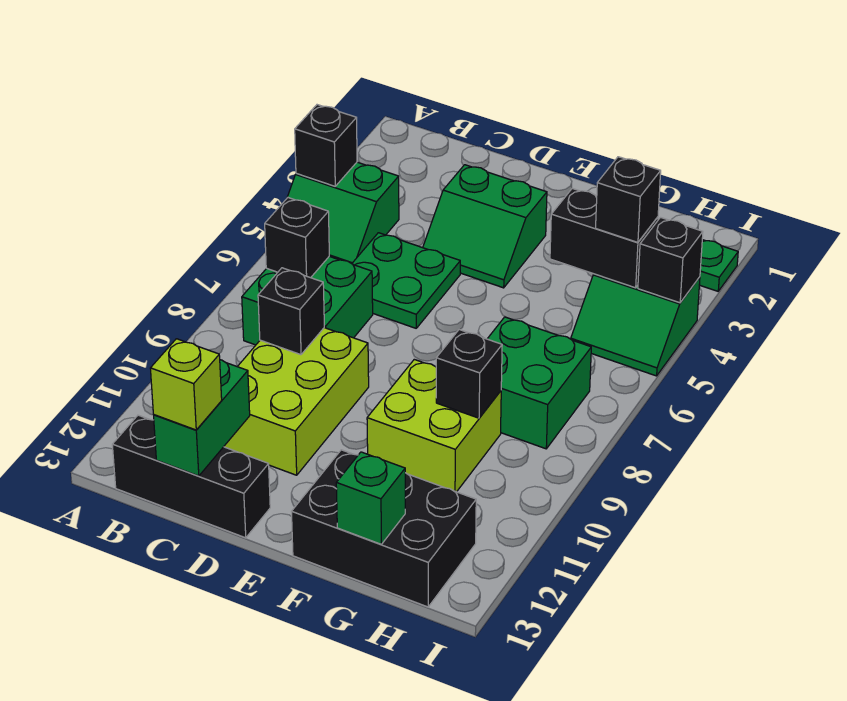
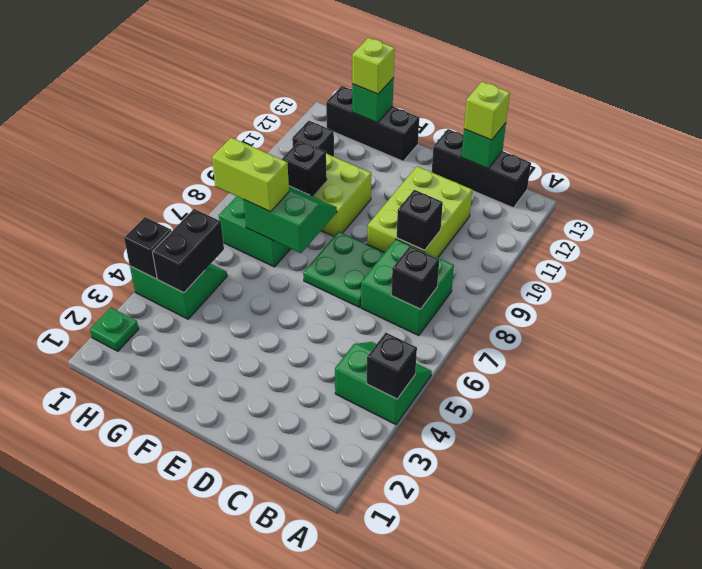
green plate C5:D6 level 1 -> green plate D7:E8 level 1
green brick C12:C13 level 2 -> green brick C13 level 2
green slope D3:E4 level 1 top 3 -> green slope F7:G8 level 2 top 7
black brick F12:H13 level 1 -> black brick F13:H13 level 1
black brick G4:H4 level 2 -> black brick H4:H5 level 2
none -> lime brick G7:H7 level 3
none -> lime brick G13 level 3
black brick H4 level 3 -> black brick H11 level 1

